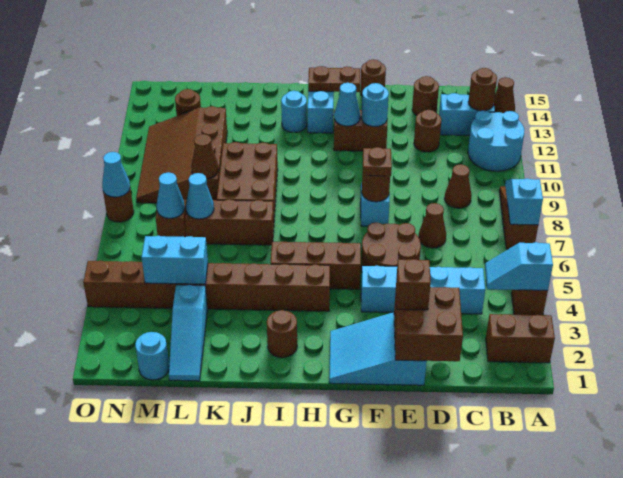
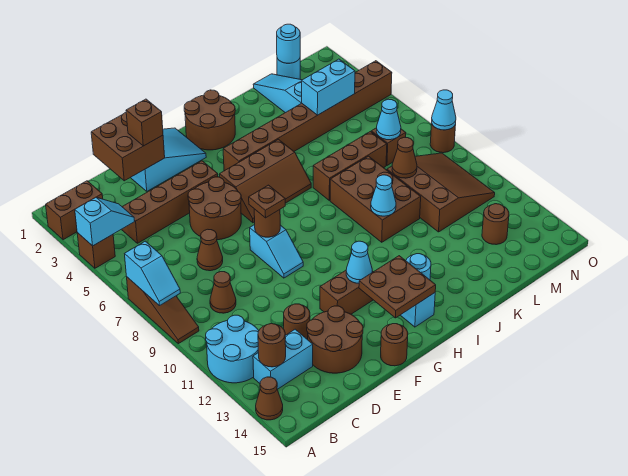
cyan brick C4:F4 level 1 -> brown brick C4:F4 level 1
brown round brick D14 level 1 -> brown round brick D13:E14 level 1
cyan round brick F12 level 2 -> cyan round brick M1 level 2
brown plate G14:H14 level 2 -> brown plate G13:H14 level 2
brown round brick I2 level 1 -> brown round brick H1:I2 level 1
cyan cone L7 level 2 -> cyan cone J10 level 2
brown slope L9:N12 level 1 top L -> brown slope L9:N11 level 1 top L

